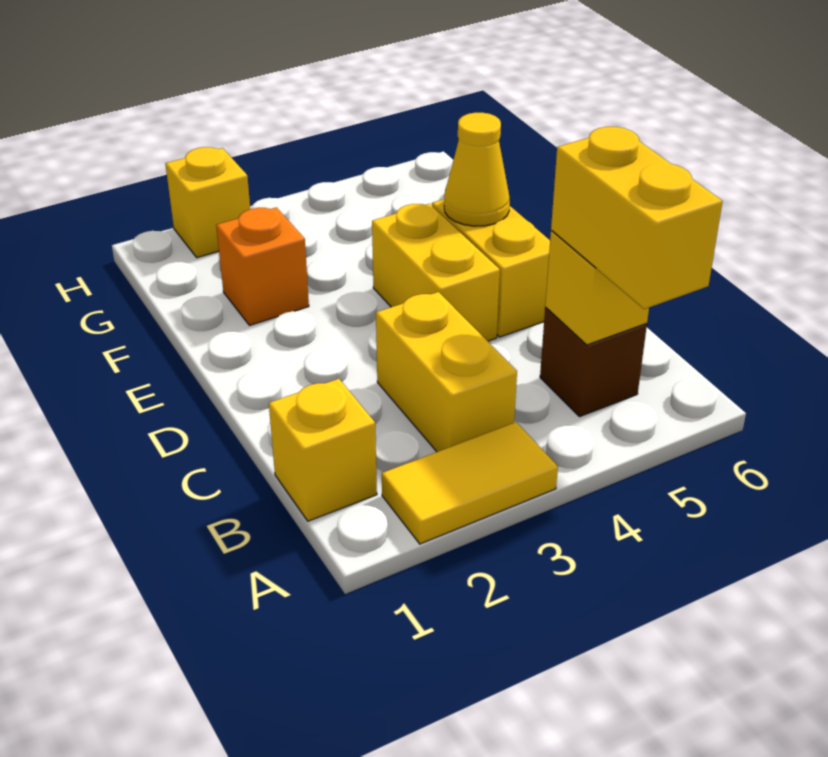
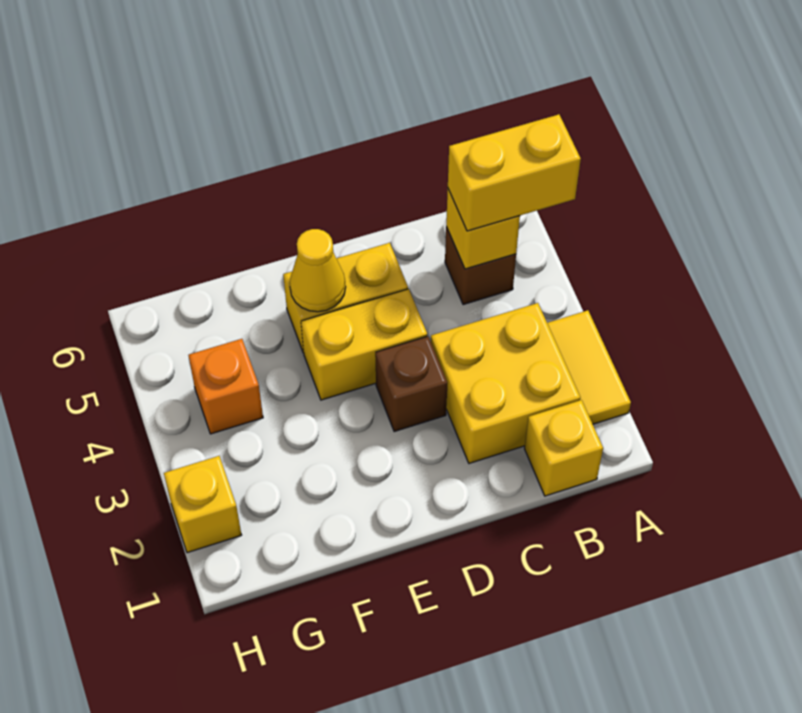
yellow brick B3:C3 level 1 -> yellow brick B2:C3 level 1
none -> brown brick D3 level 1
orange brick F2 level 1 -> orange brick G4 level 1

